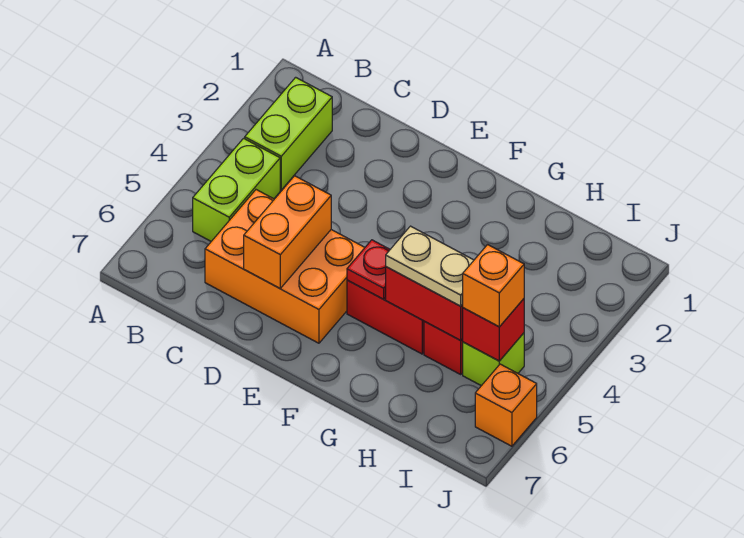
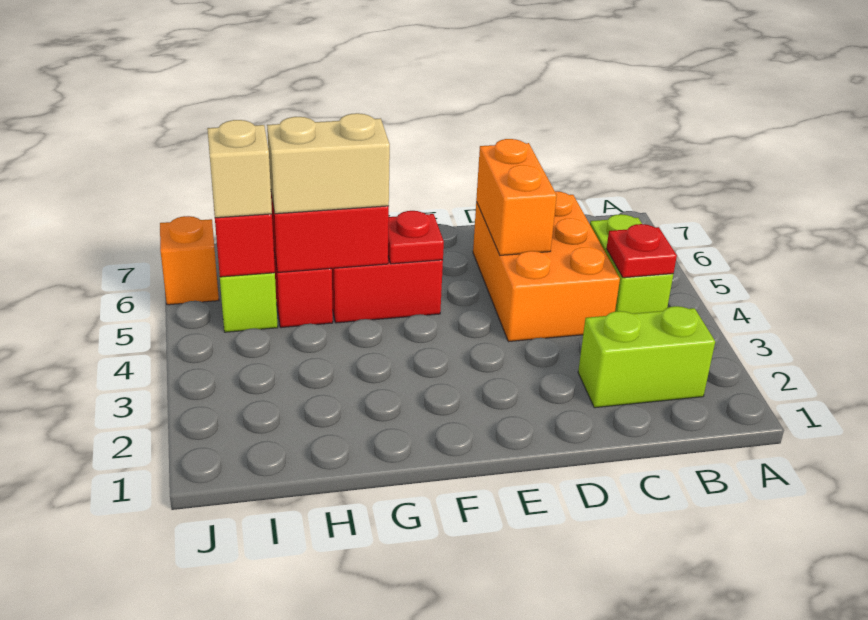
lime brick B2:B3 level 1 -> lime brick B2:C2 level 1
none -> red plate B4 level 2
orange brick C5:E6 level 1 -> orange brick C4:D6 level 1
tan plate G5:H5 level 3 -> tan brick G5:H5 level 3
orange brick I5 level 3 -> tan brick I5 level 3

